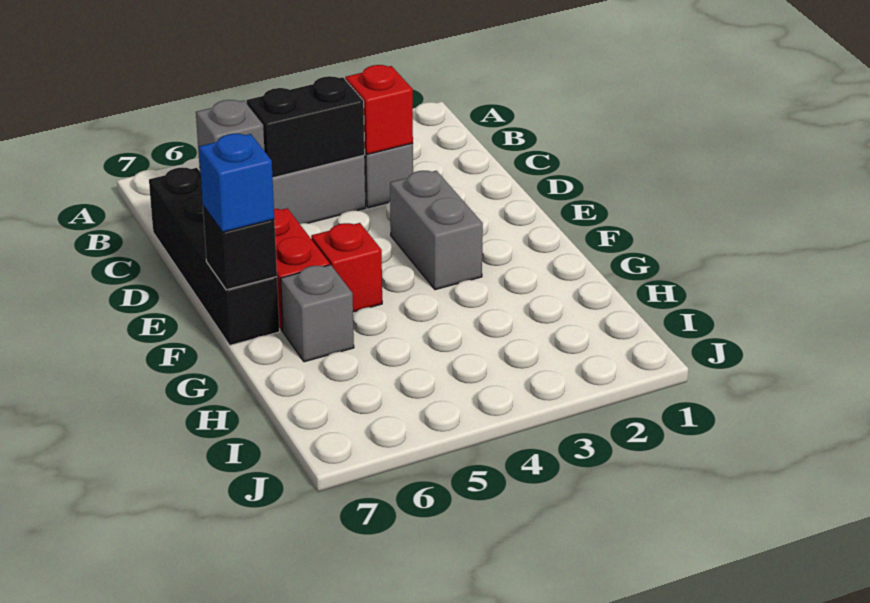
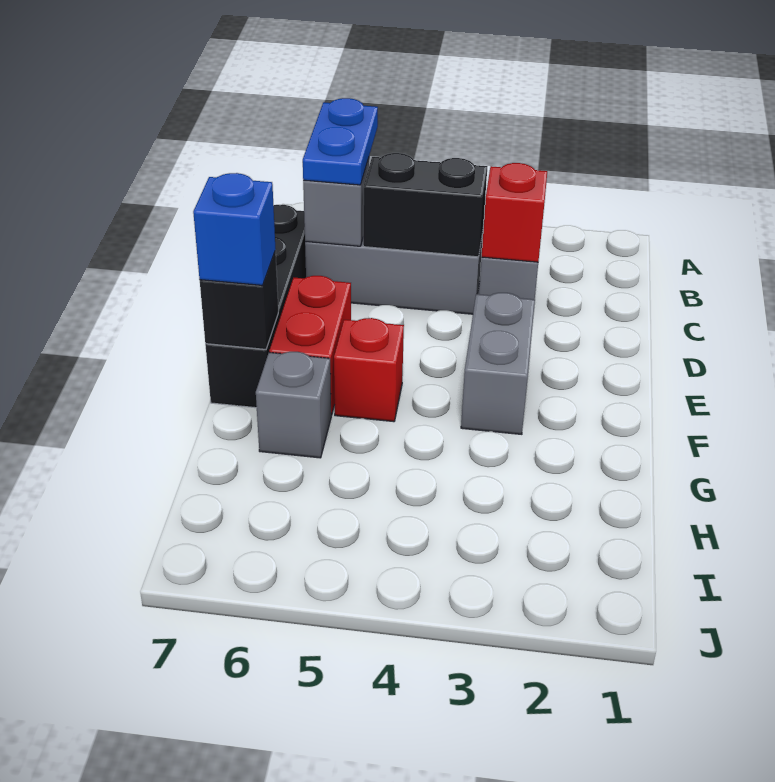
none -> blue plate B6:C6 level 3

